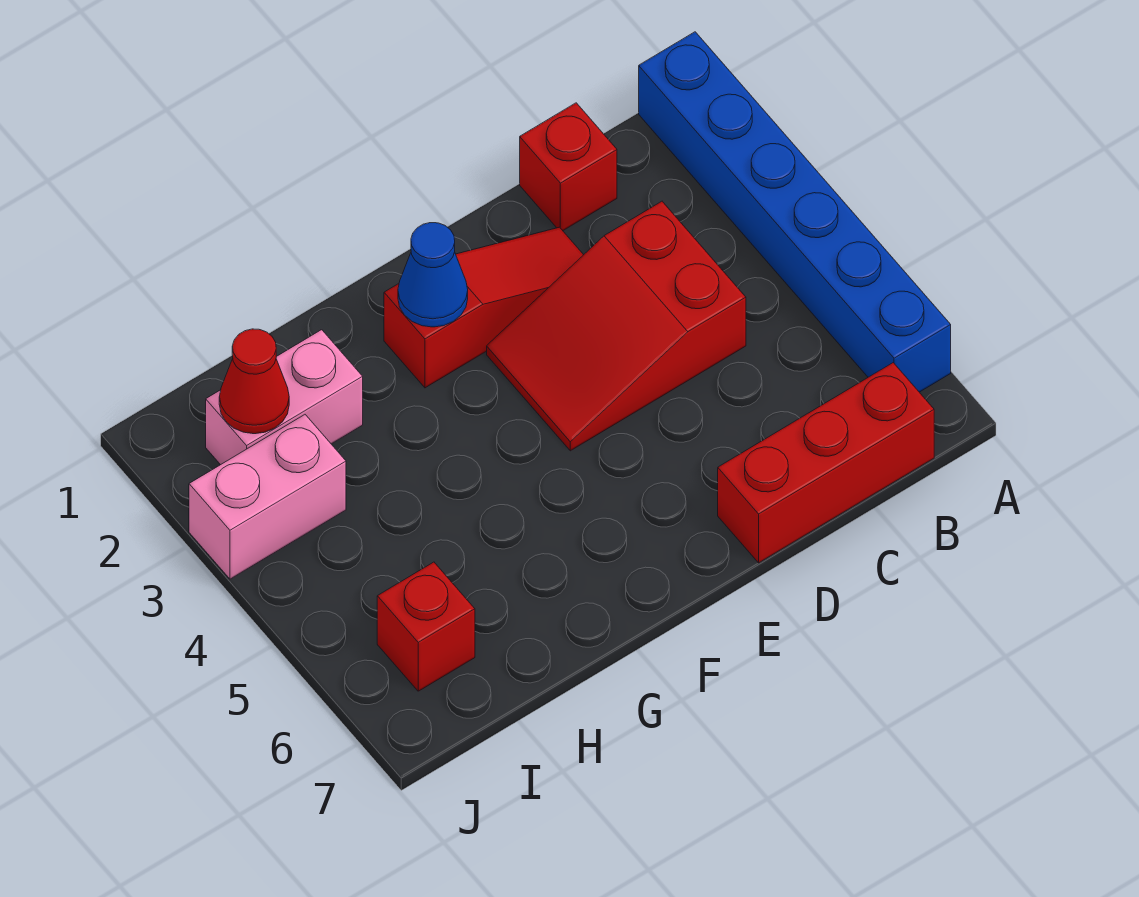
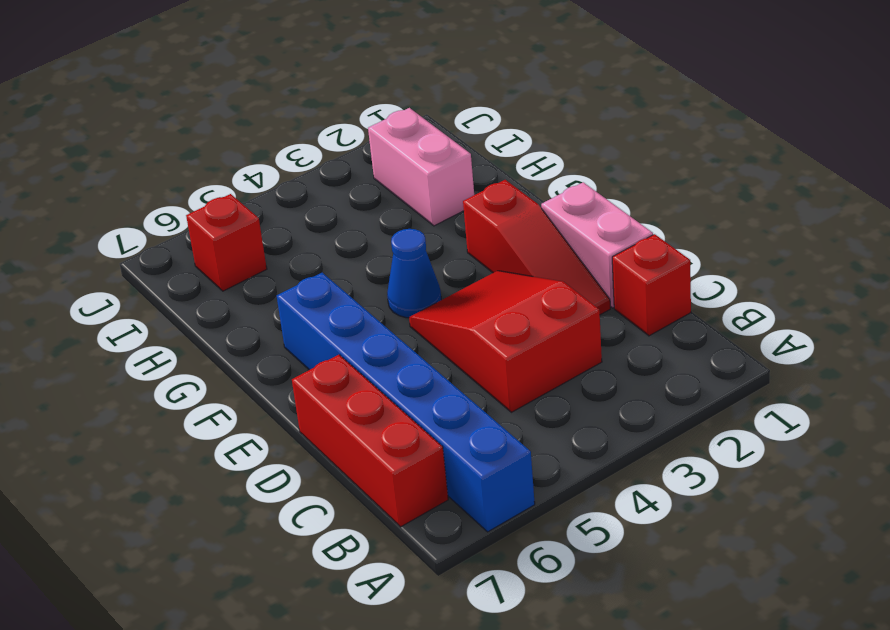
blue brick A1:A6 level 1 -> blue brick A6:F6 level 1
blue cone F2 level 2 -> blue cone F4 level 1
red cone I2 level 2 -> none
pink brick I3:J3 level 1 -> pink brick D1:E1 level 1

